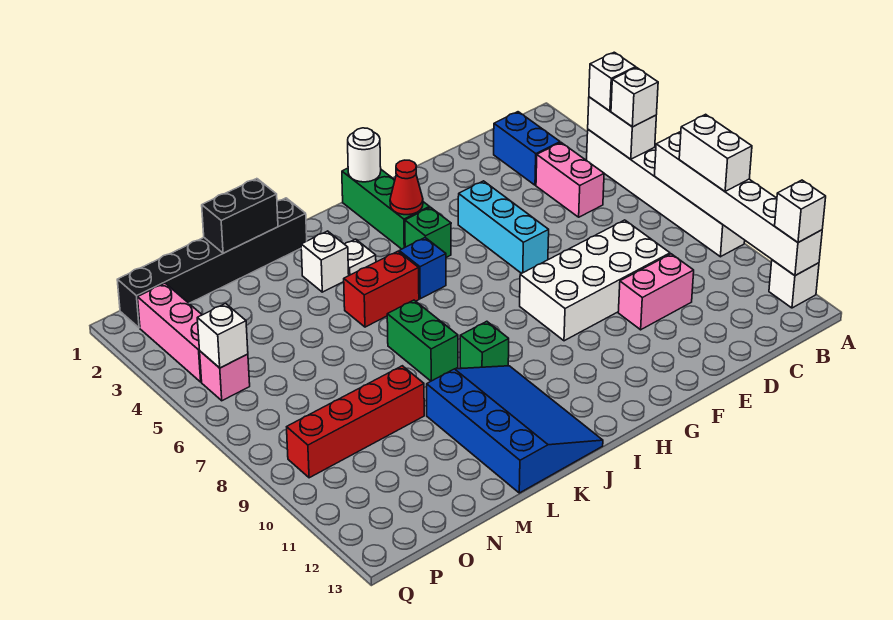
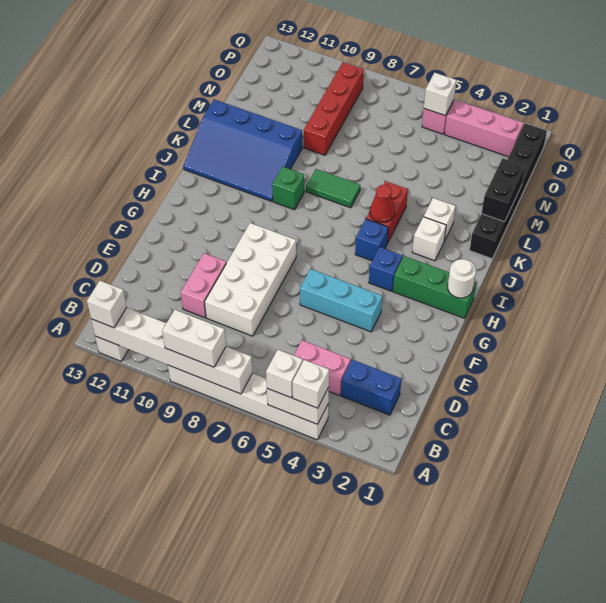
red cone H3 level 2 -> red cone J5 level 2
green brick H4 level 1 -> blue brick H4 level 1
white plate J3 level 1 -> white brick J3 level 1
green brick K7:K8 level 1 -> green tile K7:K8 level 1

